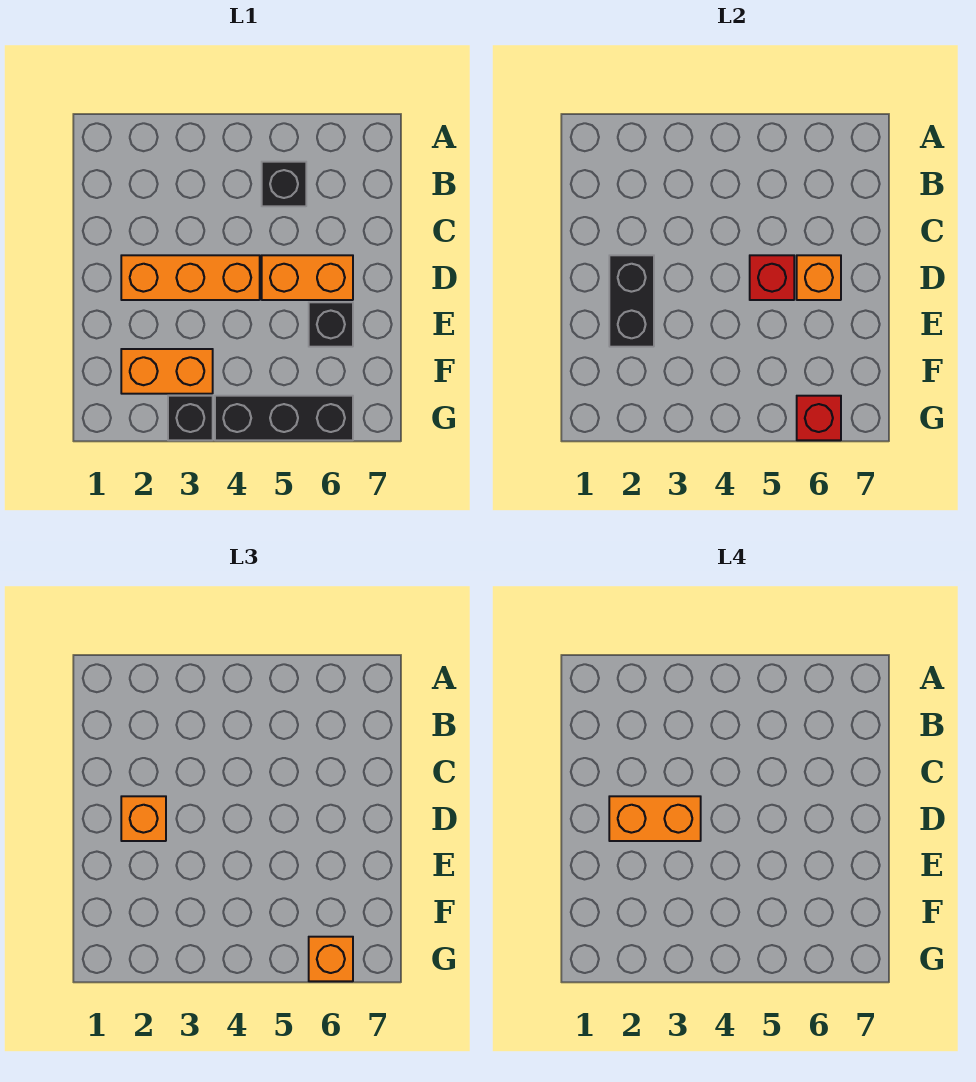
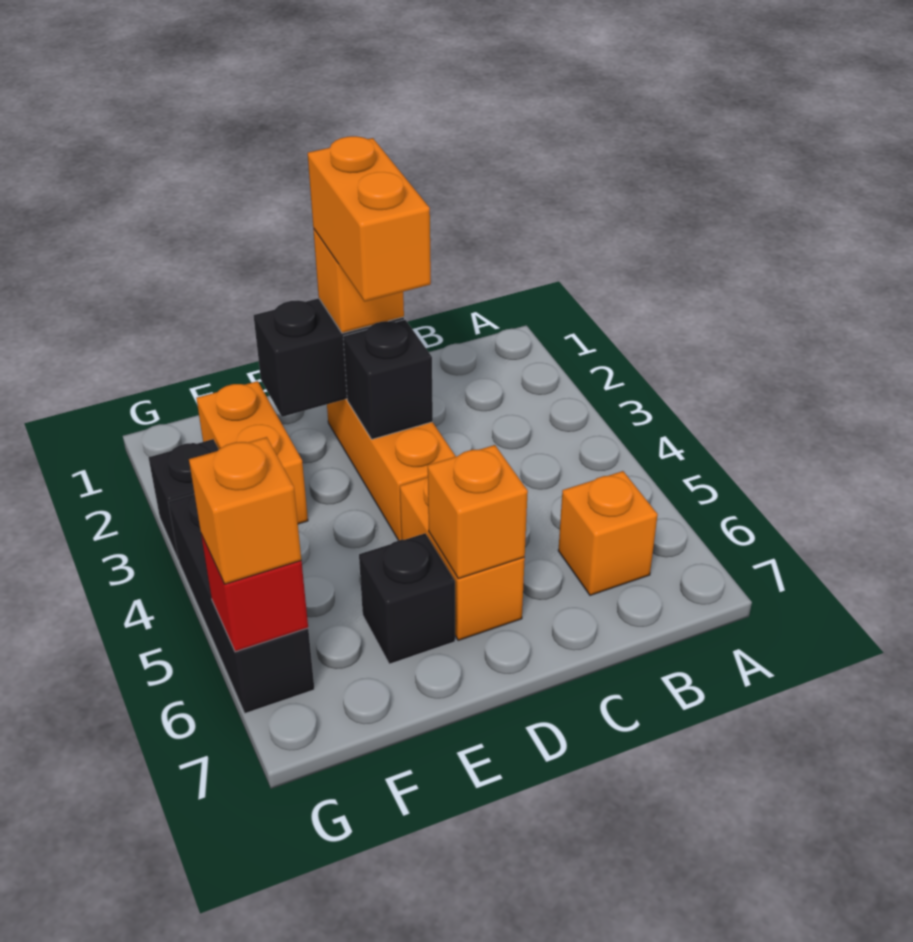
black brick B5 level 1 -> black brick D3 level 2
none -> orange brick B6 level 1
red brick D5 level 2 -> none

